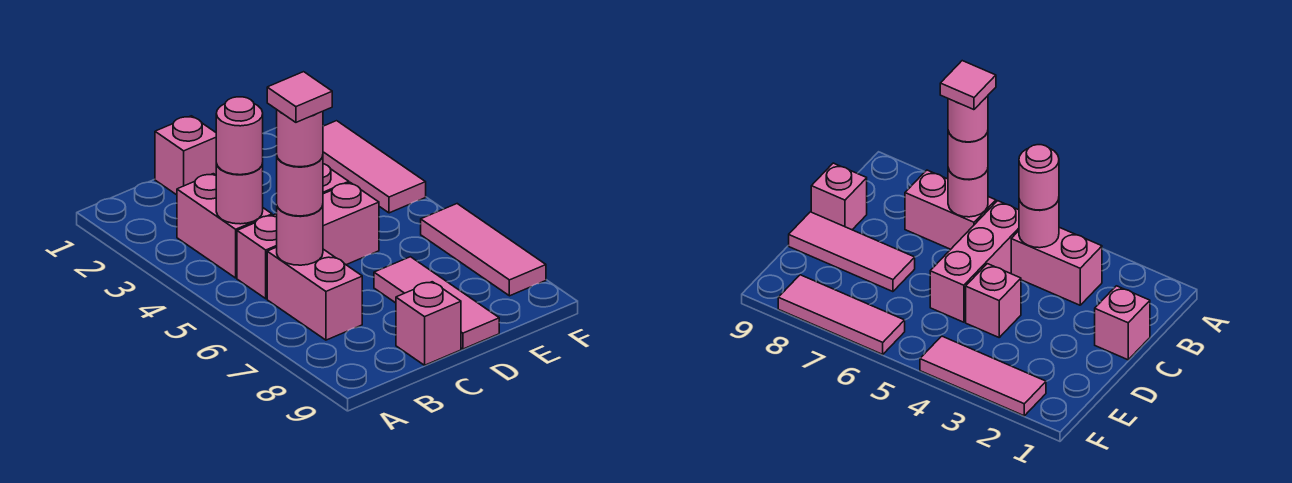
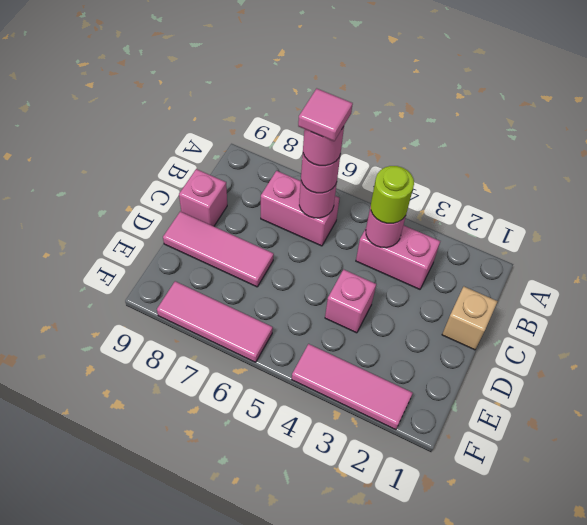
pink round brick B4 level 3 -> lime round brick B4 level 3
pink brick B5:D5 level 1 -> none
pink brick C1 level 1 -> tan brick C1 level 1

